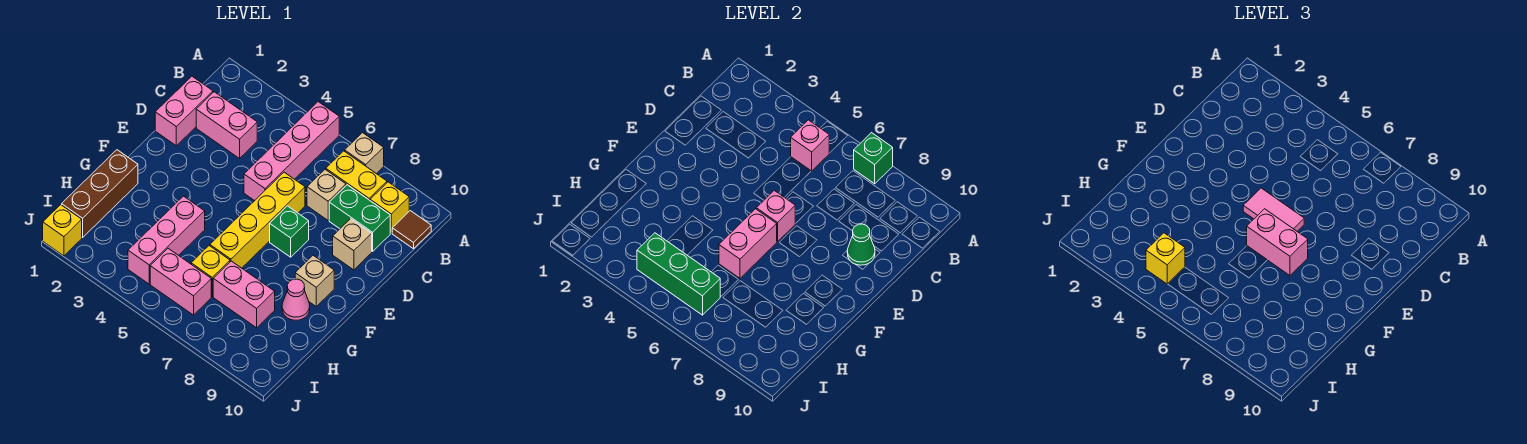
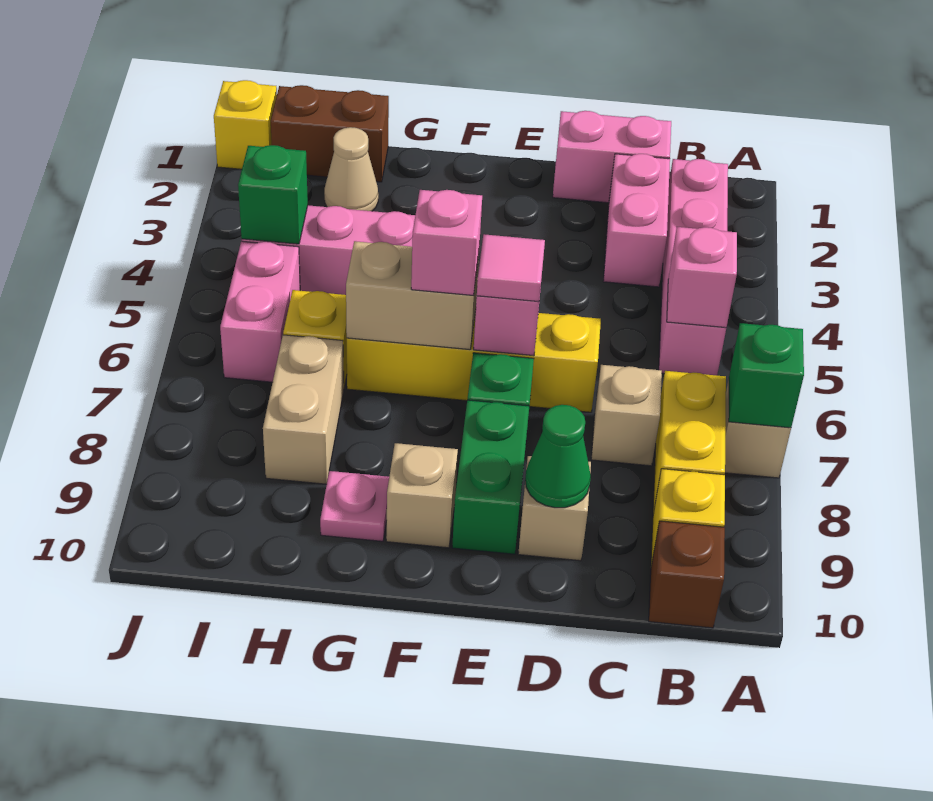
pink brick A5:D5 level 1 -> pink brick B2:B5 level 1
brown tile B10 level 1 -> brown brick B10 level 1
green brick C8:C9 level 1 -> green brick E8:E9 level 1
pink tile E5:E6 level 3 -> pink tile E6 level 3
pink brick F6:G6 level 2 -> tan brick F6:G6 level 2
pink brick F6:F7 level 3 -> pink brick F6 level 3
brown brick G1:I1 level 1 -> brown brick H1:I1 level 1
pink cone G9 level 1 -> pink plate G9 level 1
none -> tan cone H2 level 1
pink brick H7:H8 level 1 -> tan brick H7:H8 level 1
green brick I4:I6 level 2 -> green brick I4 level 2
yellow brick I4 level 3 -> none

